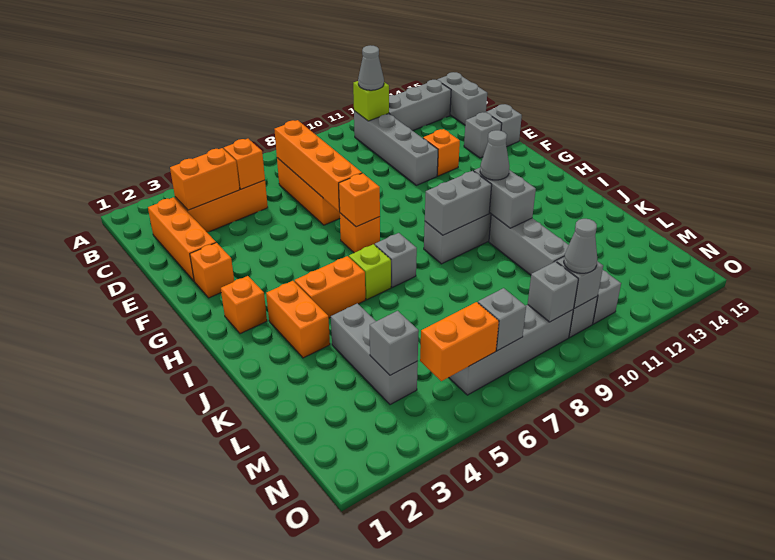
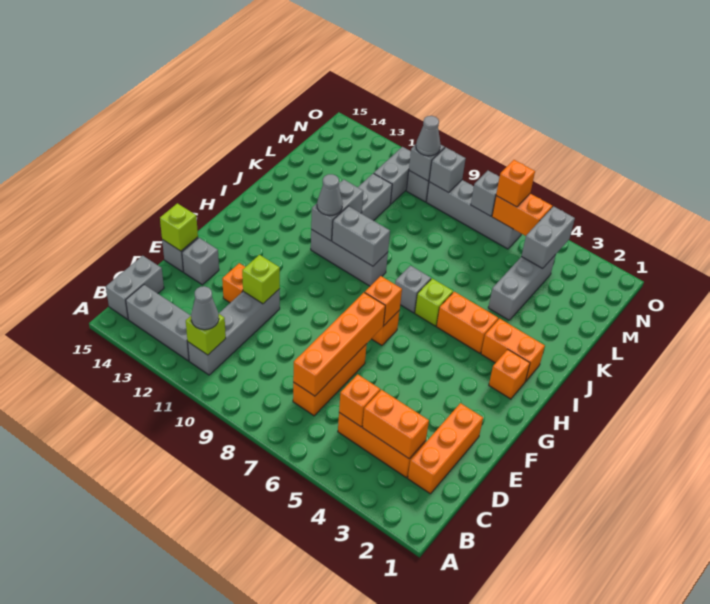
none -> lime brick E11 level 2
none -> lime brick E15 level 2
orange brick F2 level 1 -> orange brick N6 level 3
orange brick I3:J3 level 1 -> orange brick I2:I3 level 1
grey brick M4 level 2 -> grey brick M4:N4 level 2

